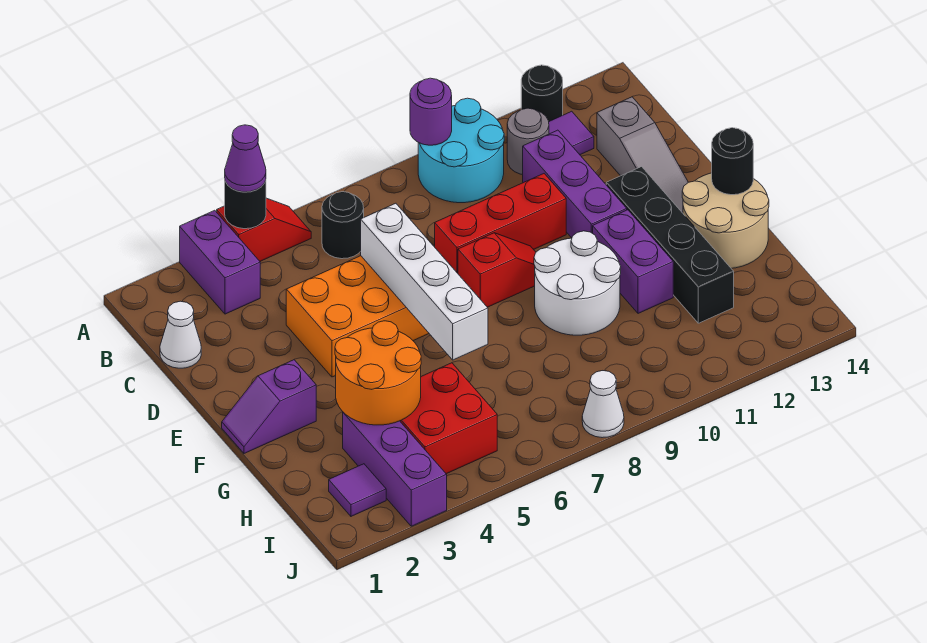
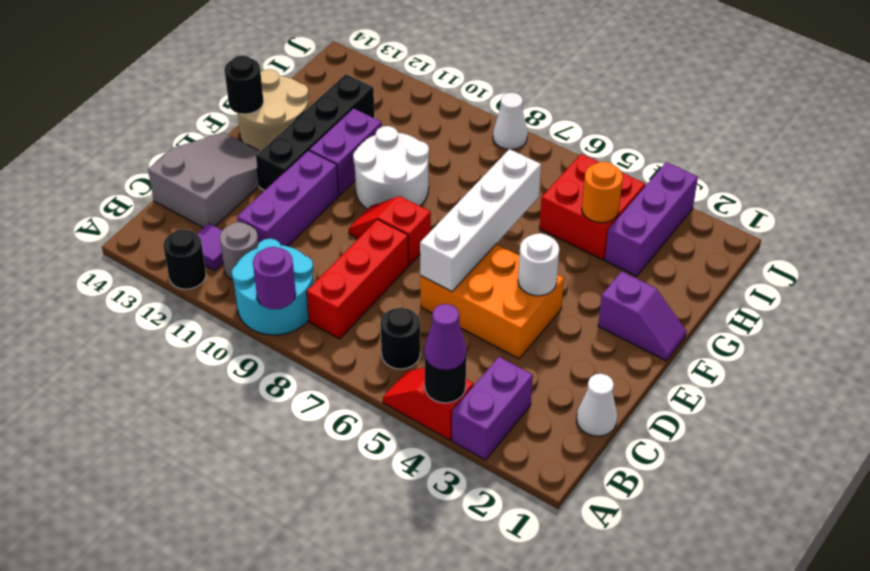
grey slope C13:E13 level 1 top C -> grey slope C13:E14 level 1 top C
red brick D8:D10 level 1 -> red brick B8:D8 level 1
none -> white round brick E4 level 2
orange round brick G3:H4 level 2 -> orange round brick H4 level 2
purple tile I2 level 1 -> none

